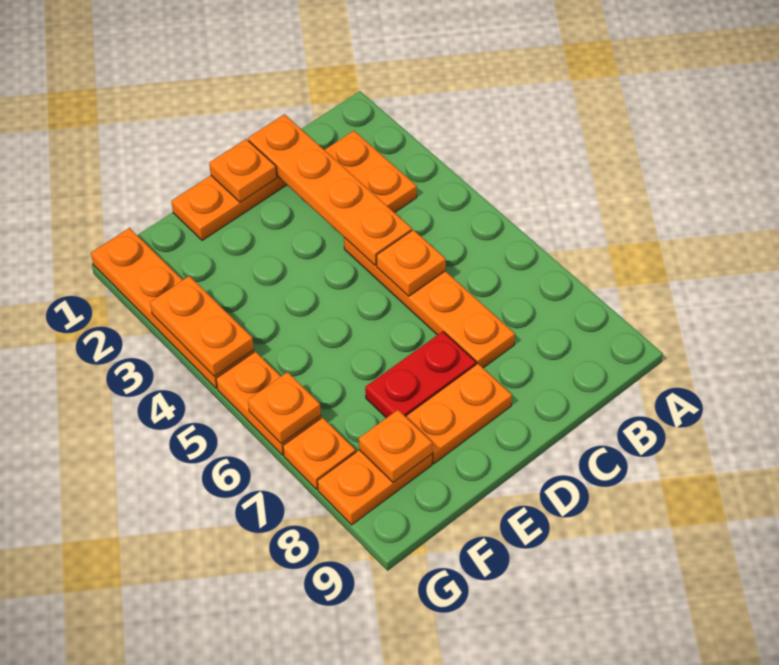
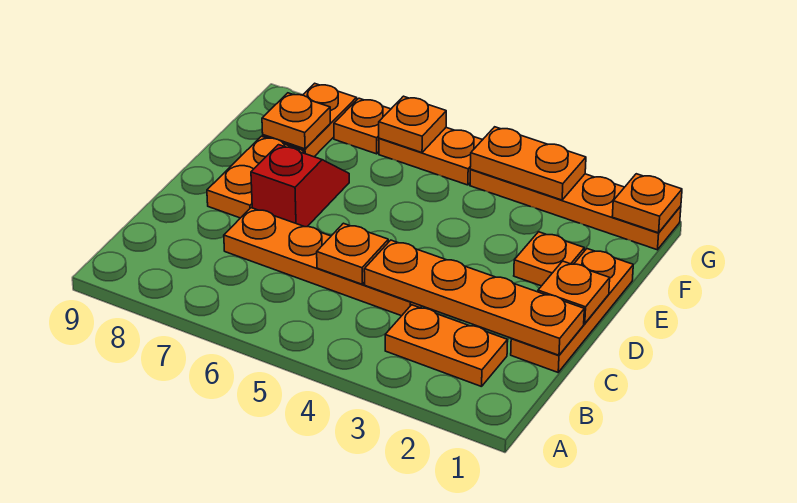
red plate D7:E7 level 1 -> red slope D7:E7 level 1 top D
none -> orange plate E2 level 1
none -> orange plate G1 level 2

